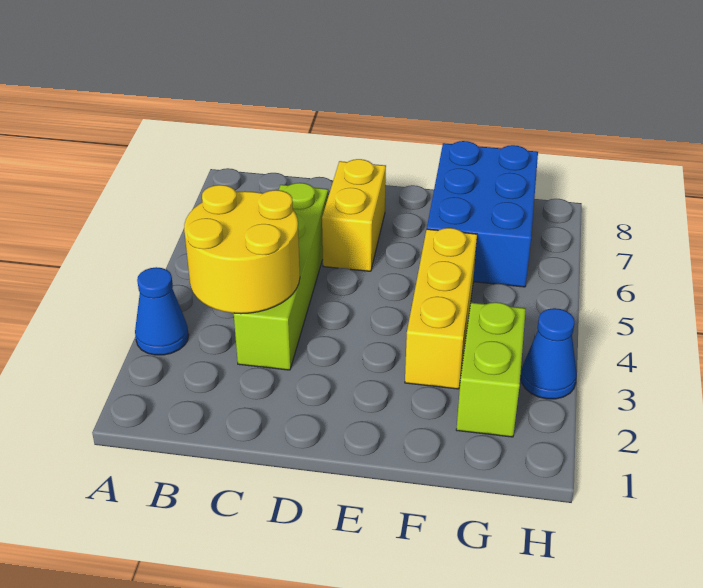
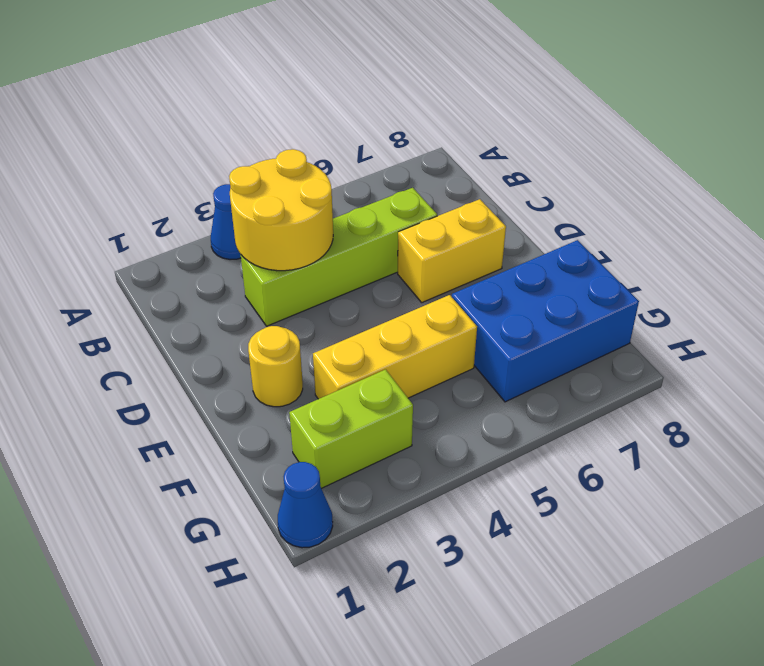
none -> yellow round brick E2 level 1
blue cone H3 level 1 -> blue cone H1 level 1

